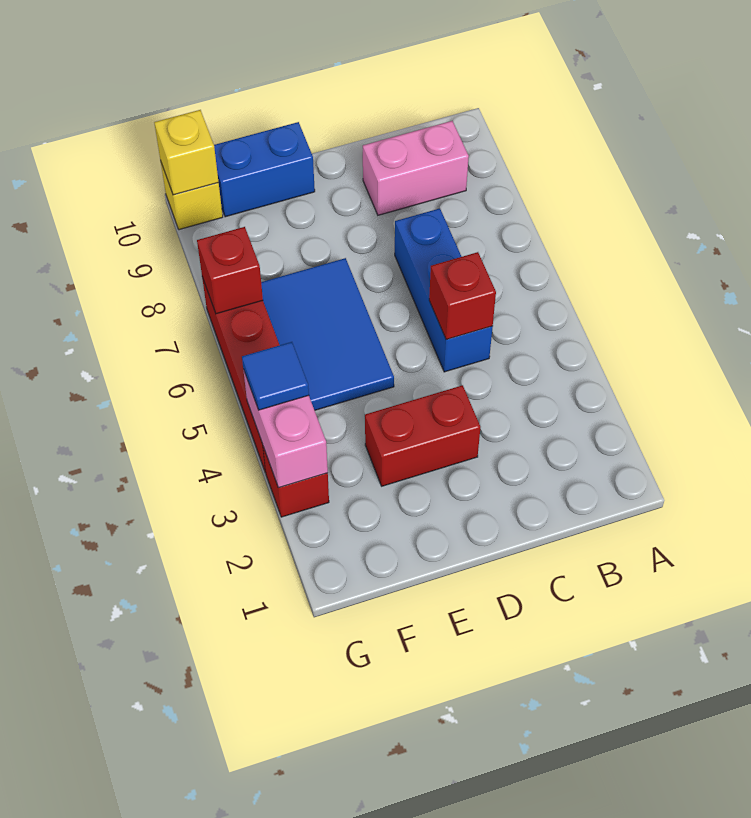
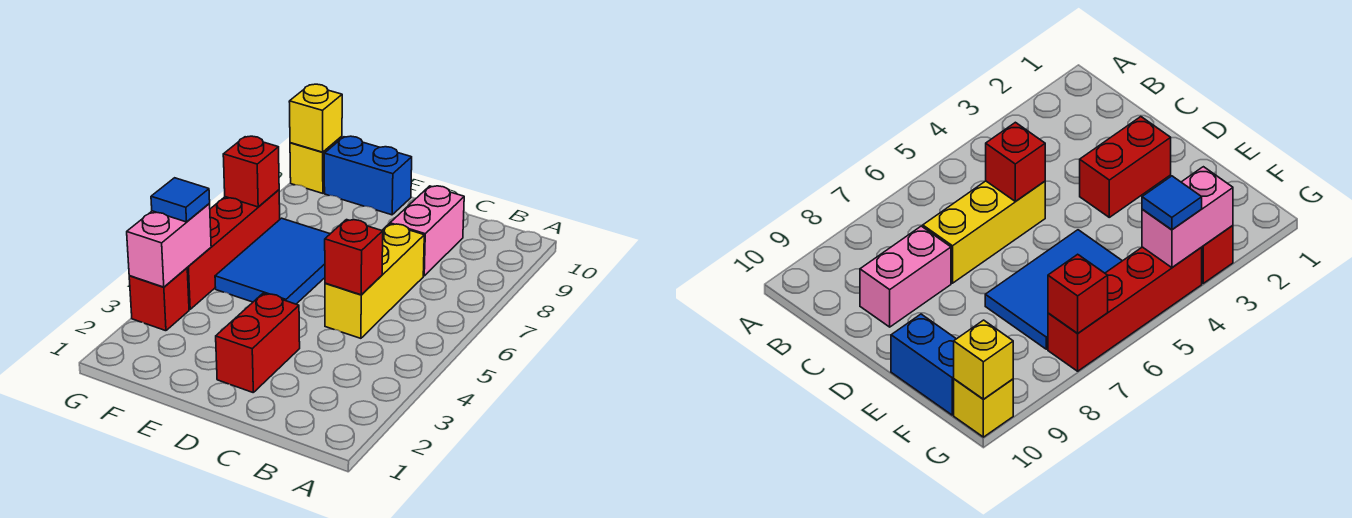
pink brick B9:C9 level 1 -> pink brick C8:C9 level 1
blue brick C5:C7 level 1 -> yellow brick C5:C7 level 1
red brick D3:E3 level 1 -> red brick D2:D3 level 1

